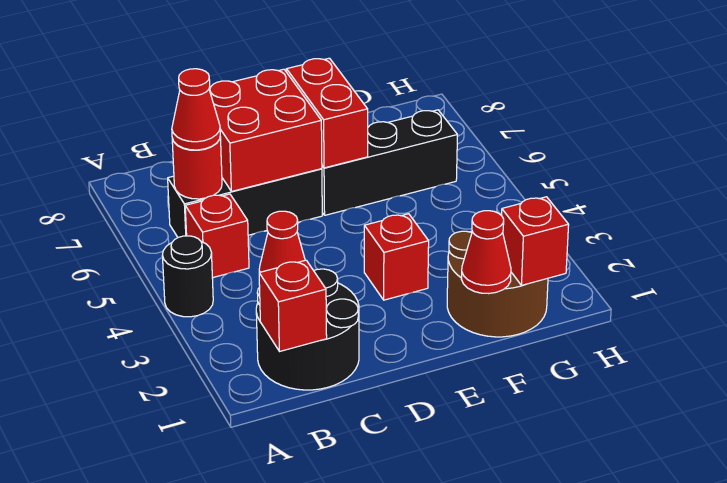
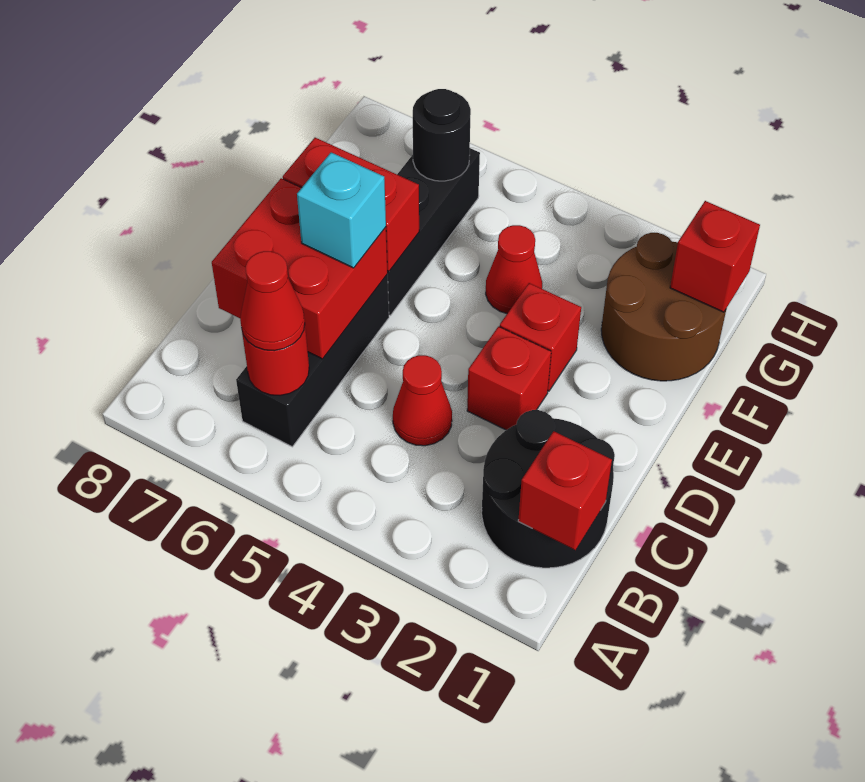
black round brick A4 level 1 -> black round brick G6 level 2
red brick B5 level 1 -> red brick D3 level 1
none -> cyan brick D6 level 3
red cone F1 level 2 -> red cone F4 level 1

